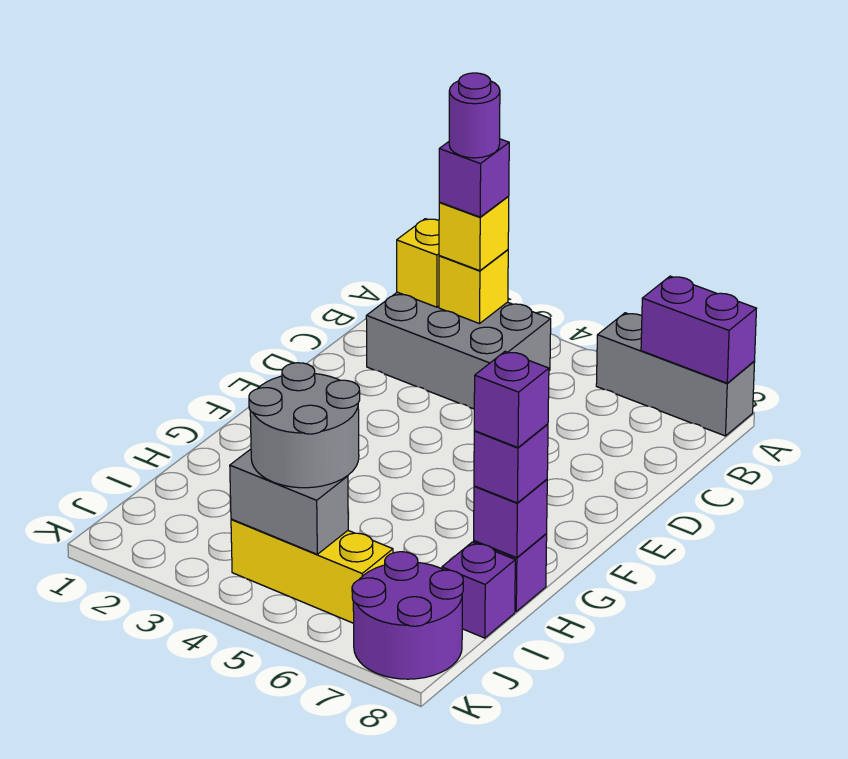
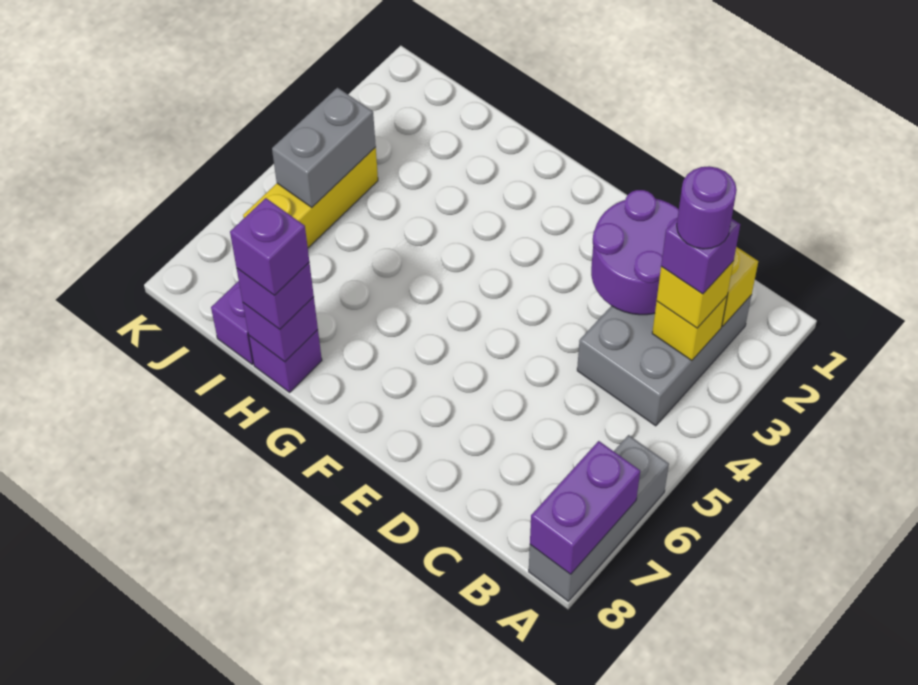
grey round brick I4:J5 level 3 -> none
purple round brick J7:K8 level 1 -> purple round brick C2:D3 level 2

